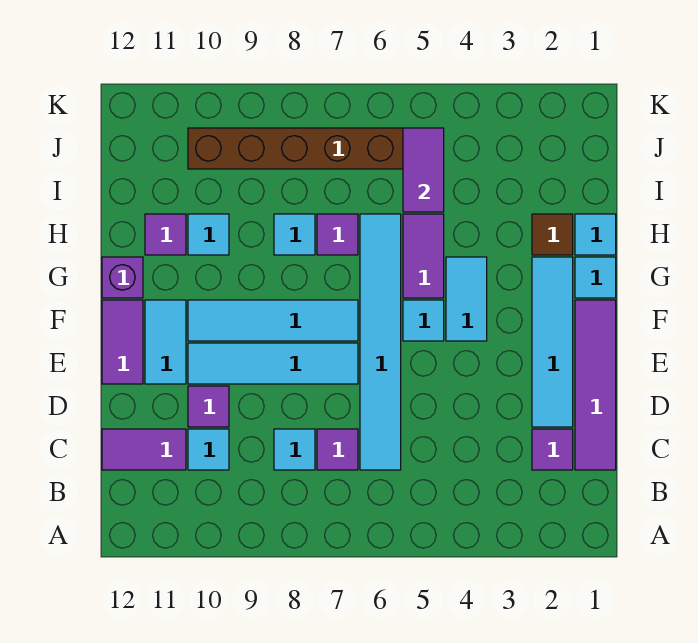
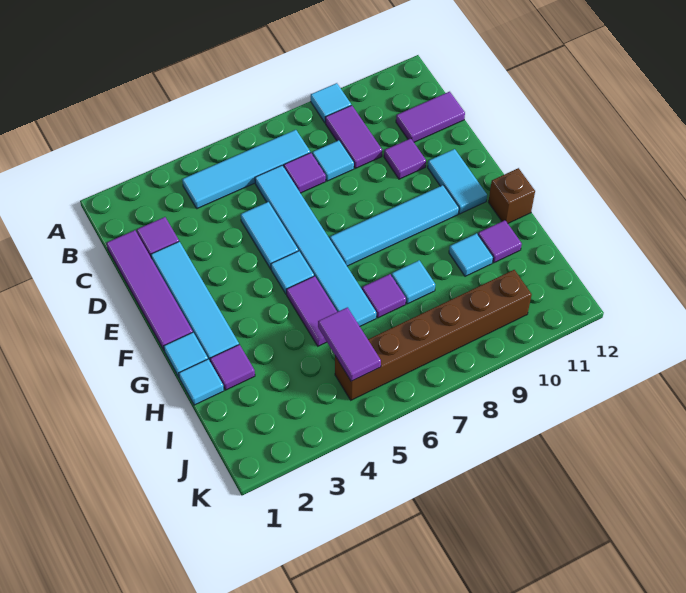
cyan tile C10 level 1 -> cyan tile A9 level 1
cyan tile E7:E10 level 1 -> cyan tile B4:B7 level 1
purple tile E12:F12 level 1 -> purple tile B9:C9 level 1
cyan tile F4:G4 level 1 -> cyan tile D5:E5 level 1
purple brick G12 level 1 -> brown brick G12 level 1
brown tile H2 level 1 -> purple tile H2 level 1

